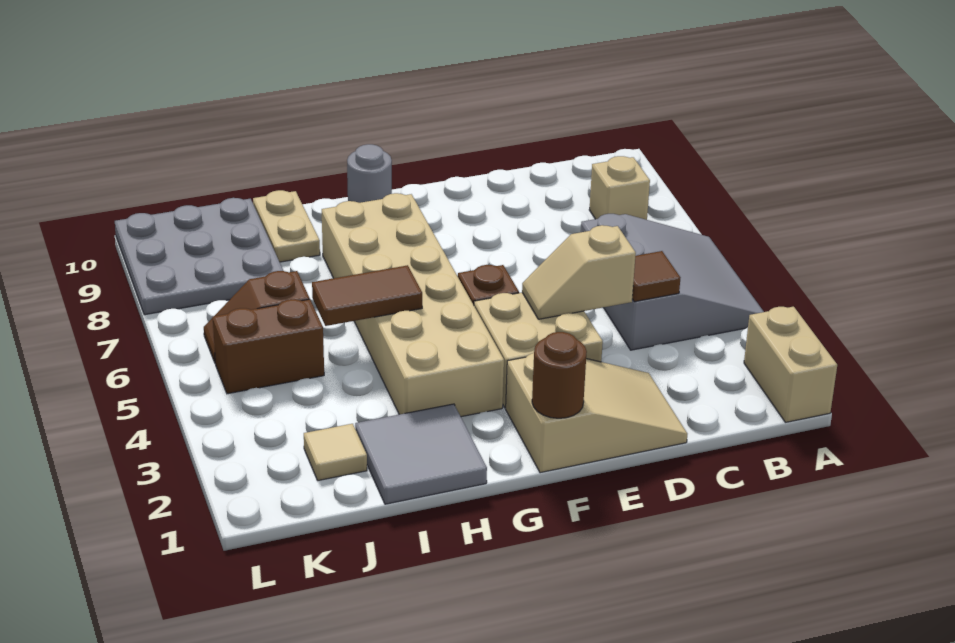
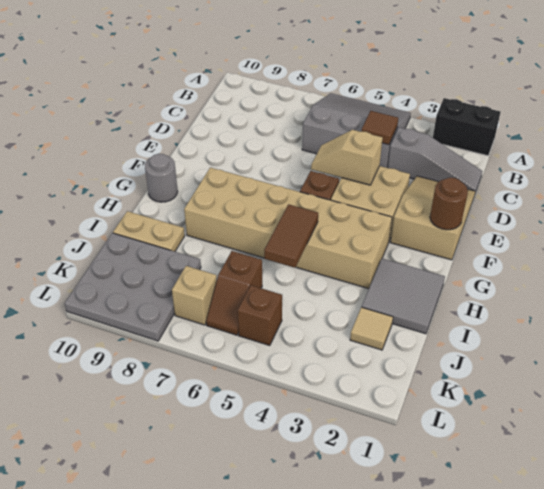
tan brick A1:A2 level 1 -> black brick A1:A2 level 1
tan brick B8 level 1 -> tan brick K7 level 1
none -> grey slope C1:C3 level 1 top 3
tan slope D4:E4 level 2 top D -> tan slope E4:E5 level 2 top 4
brown brick J5:K5 level 1 -> brown brick K5 level 1

